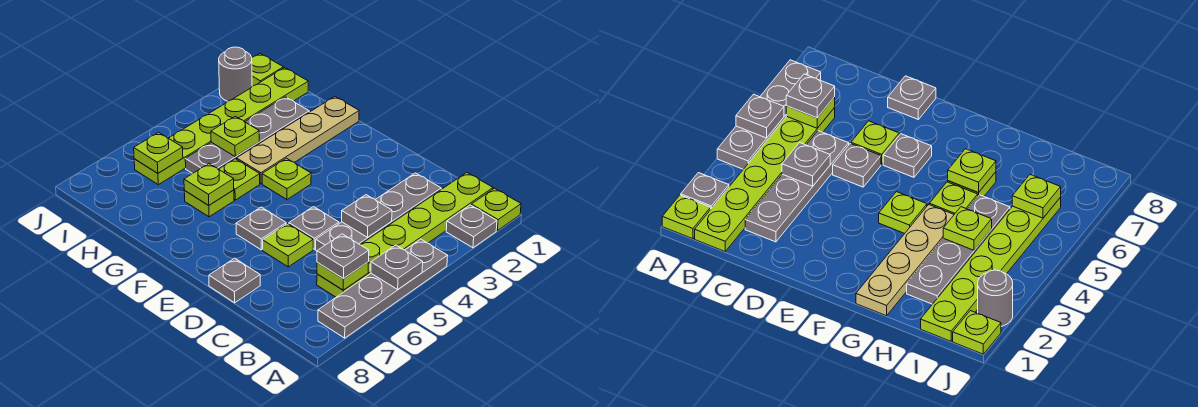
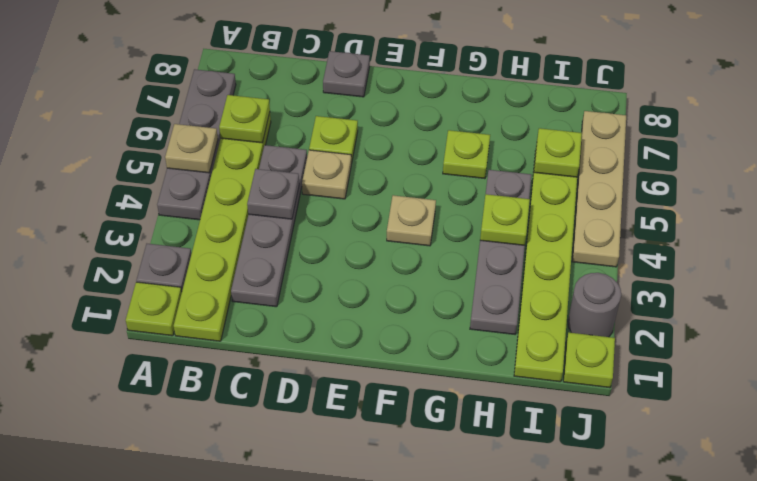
grey plate A5 level 2 -> tan plate A5 level 2
grey plate B6 level 3 -> none
grey plate D5 level 1 -> tan plate D5 level 1
grey plate E6 level 1 -> none
lime plate F4 level 1 -> tan plate F4 level 1
tan plate G1:G4 level 1 -> tan plate J4:J7 level 1
lime plate G5 level 1 -> none
lime plate G6 level 2 -> none

